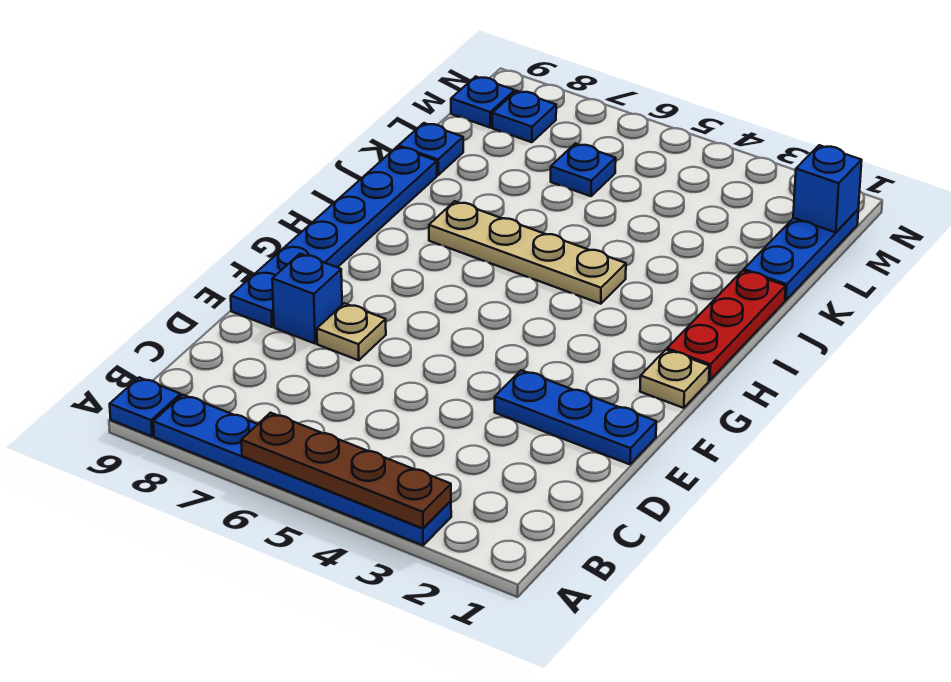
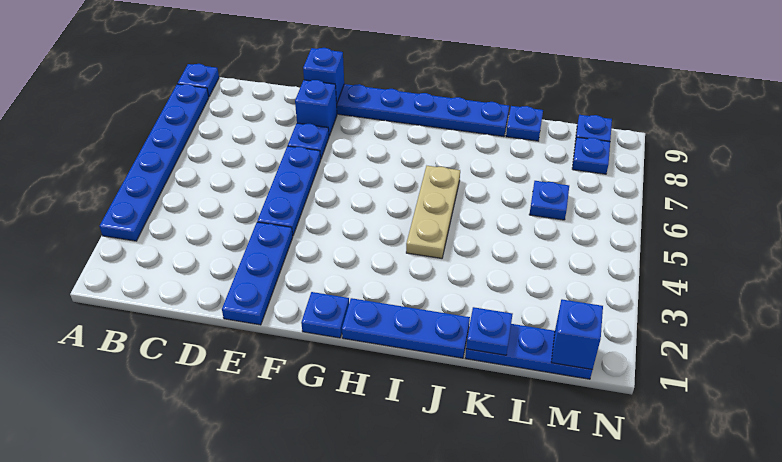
brown plate A3:A6 level 2 -> none
none -> blue plate E4:E6 level 1
tan plate E7 level 1 -> blue plate E7 level 1
none -> blue brick E9 level 2
tan plate G1 level 1 -> blue plate G1 level 1
red plate H1:J1 level 1 -> blue plate H1:J1 level 1
tan plate I4:I7 level 1 -> tan plate I4:I6 level 1
none -> blue plate K1 level 2

